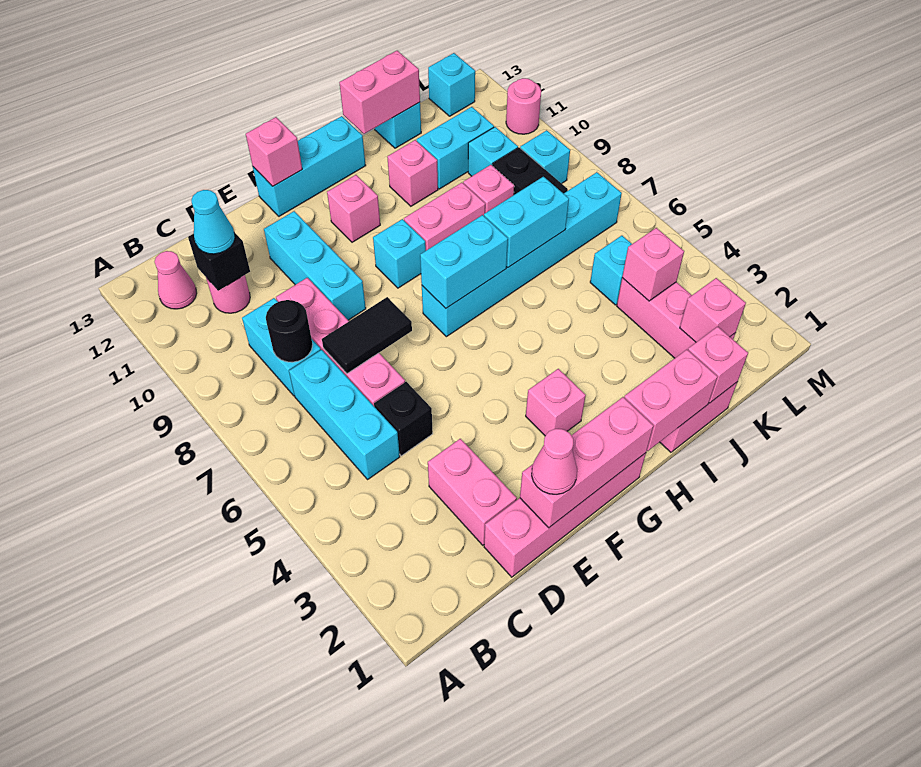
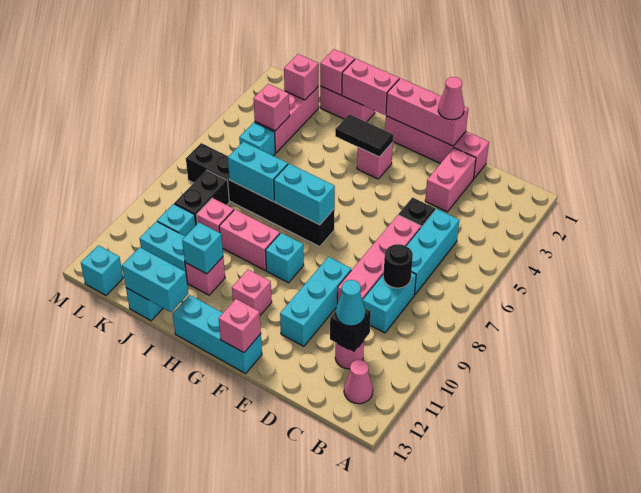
black tile D7:E7 level 2 -> black tile G3:H3 level 2
cyan brick G7:L7 level 1 -> black brick G7:L7 level 1
pink brick I13:J13 level 2 -> cyan brick I13:J13 level 2
cyan brick L9 level 1 -> cyan brick I11 level 2
pink round brick M11 level 1 -> none

